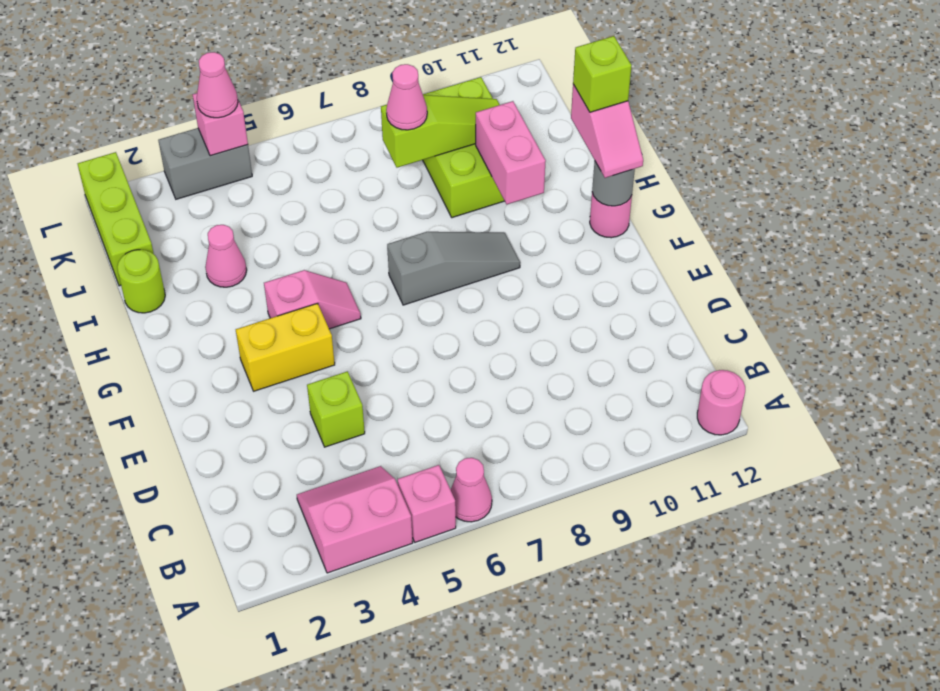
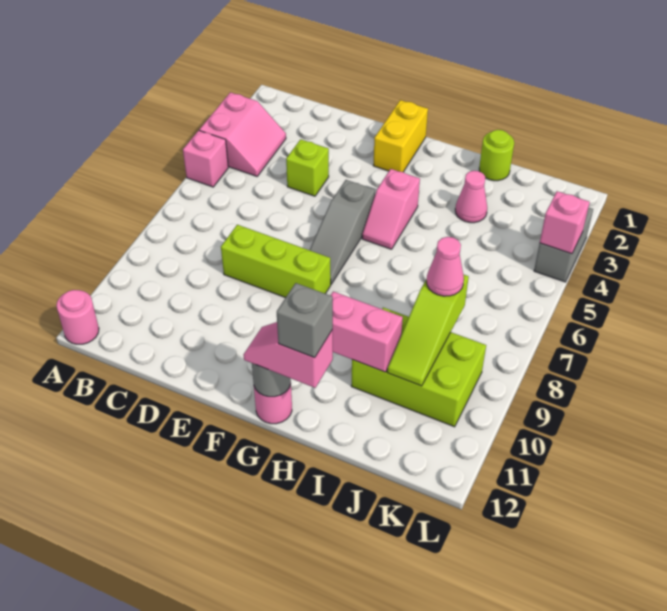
pink cone A6 level 1 -> none
yellow brick F3:F4 level 1 -> yellow brick F1:F2 level 1
grey slope G7:G9 level 1 top 7 -> grey slope F5:F7 level 1 top 5
lime brick H12 level 4 -> grey brick H12 level 4
lime brick J1:L1 level 1 -> lime brick D8:F8 level 1
pink cone L4 level 3 -> none

